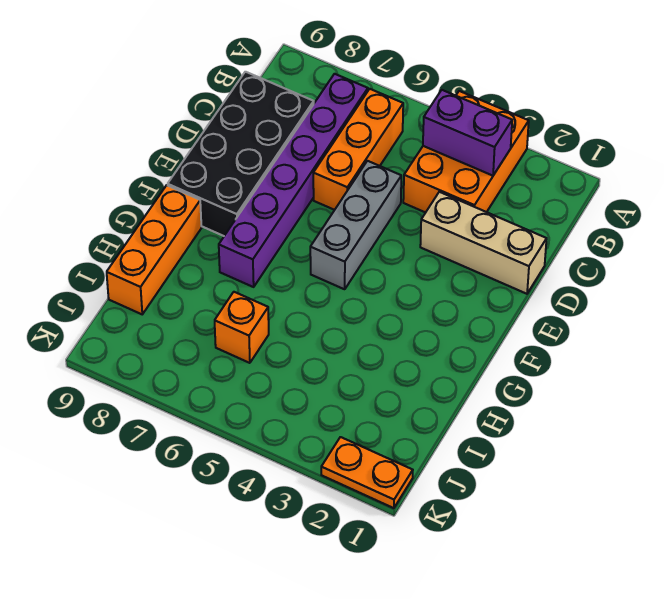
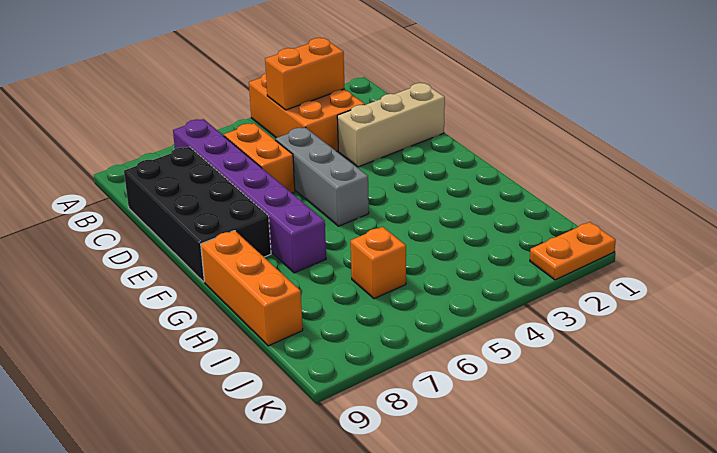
purple brick B3:B4 level 2 -> orange brick B3:B4 level 2
orange brick B6:D6 level 1 -> orange brick C6:D6 level 1

